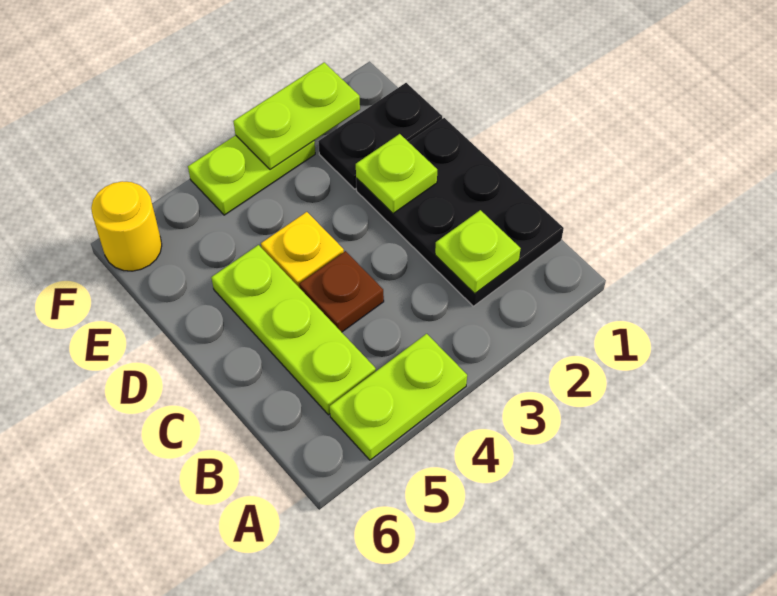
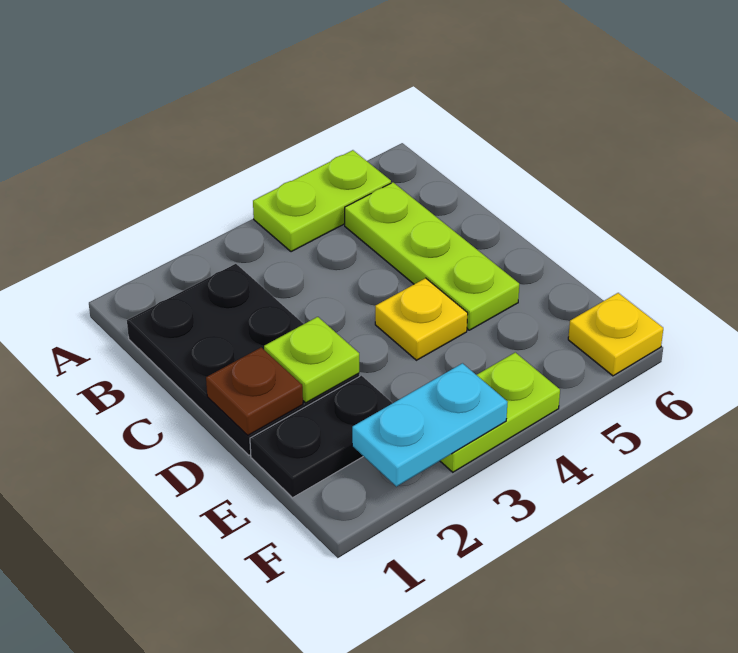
lime plate B2 level 2 -> none
brown plate C4 level 1 -> brown plate D1 level 2
lime plate F2:F3 level 2 -> cyan plate F2:F3 level 2
yellow round brick F6 level 1 -> yellow plate F6 level 1

